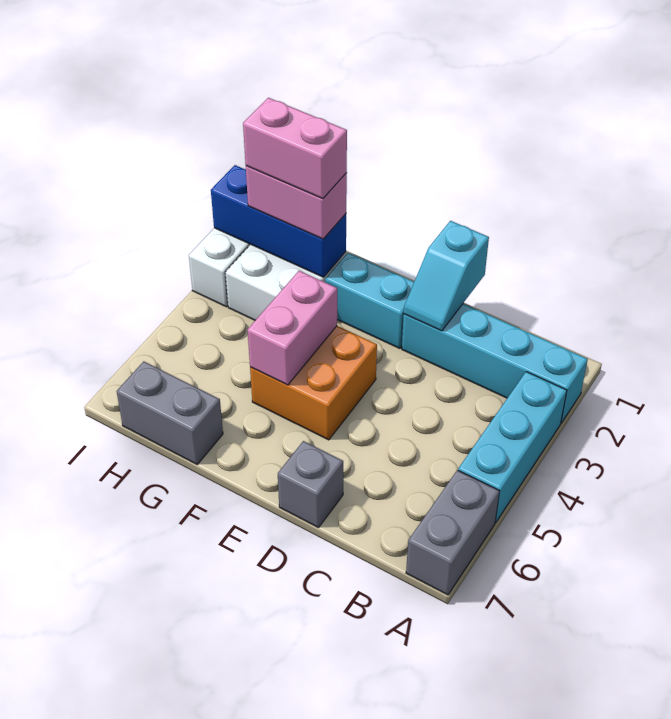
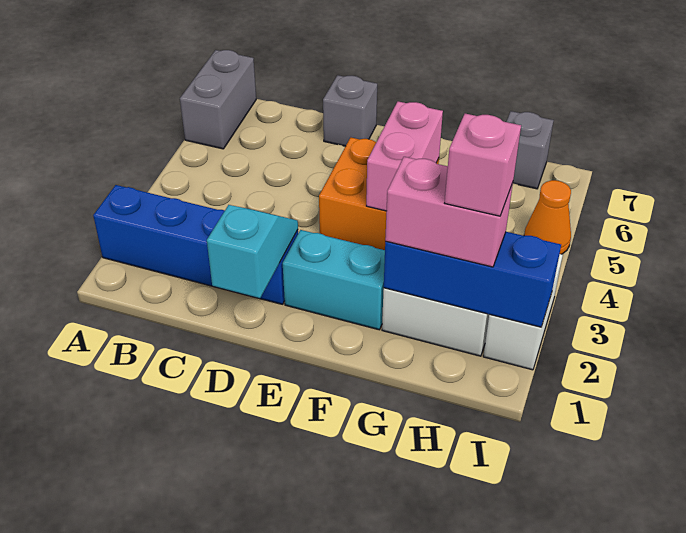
cyan brick A2:D2 level 1 -> blue brick A2:D2 level 1
cyan brick A3:A5 level 1 -> none
pink brick G2:H2 level 4 -> pink brick H2 level 4
grey brick G7:H7 level 1 -> grey brick H7 level 1
none -> orange cone I5 level 1

